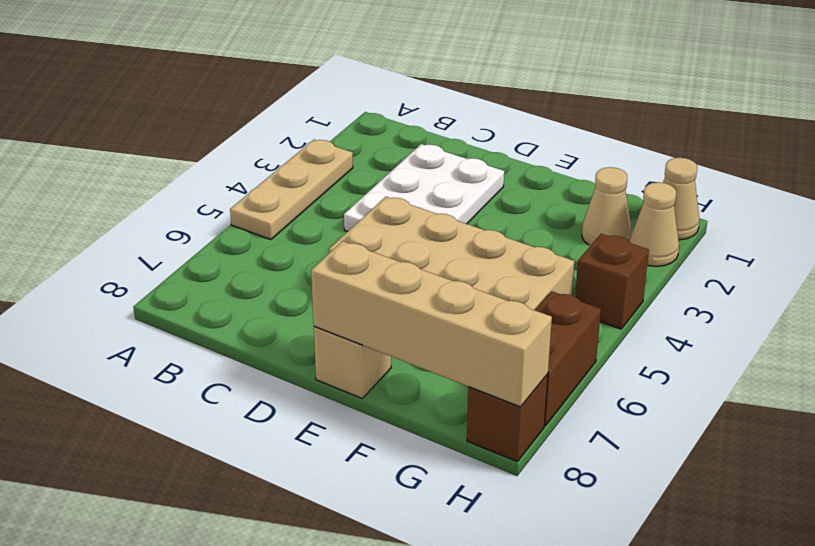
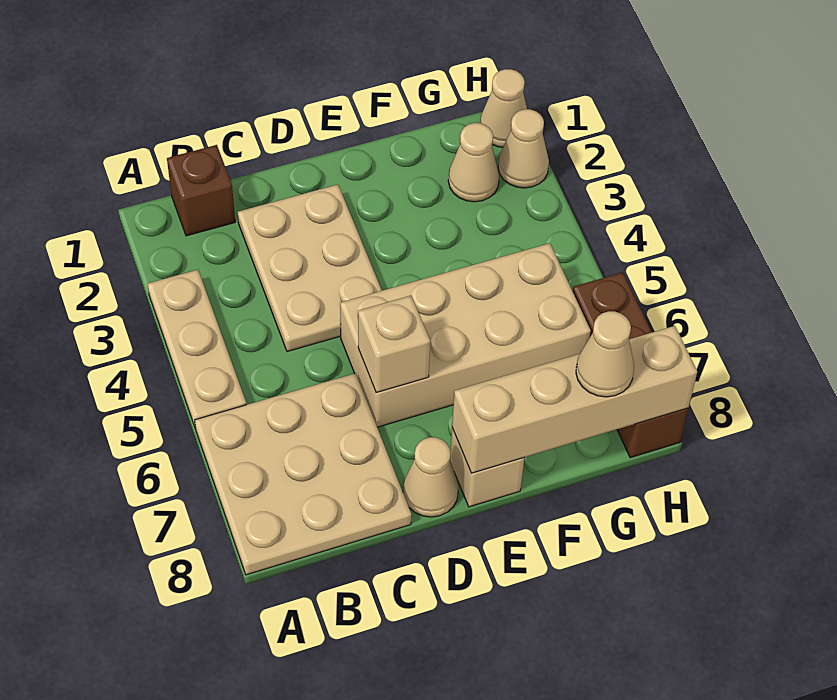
none -> tan plate A6:C8 level 1
white plate C2:D4 level 1 -> tan plate C2:D4 level 1
none -> tan brick D6 level 2
none -> tan cone D8 level 1
none -> tan cone G8 level 3
brown brick H4 level 1 -> brown brick B1 level 1

